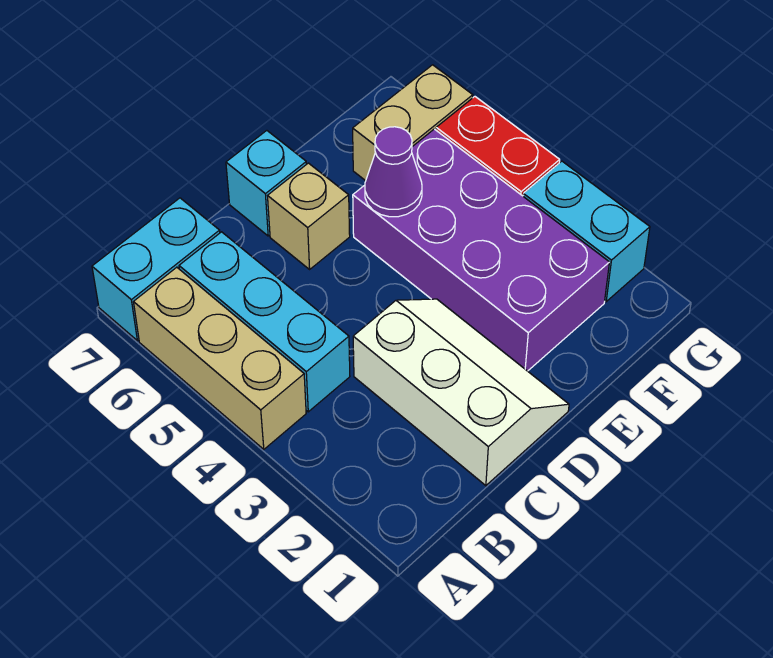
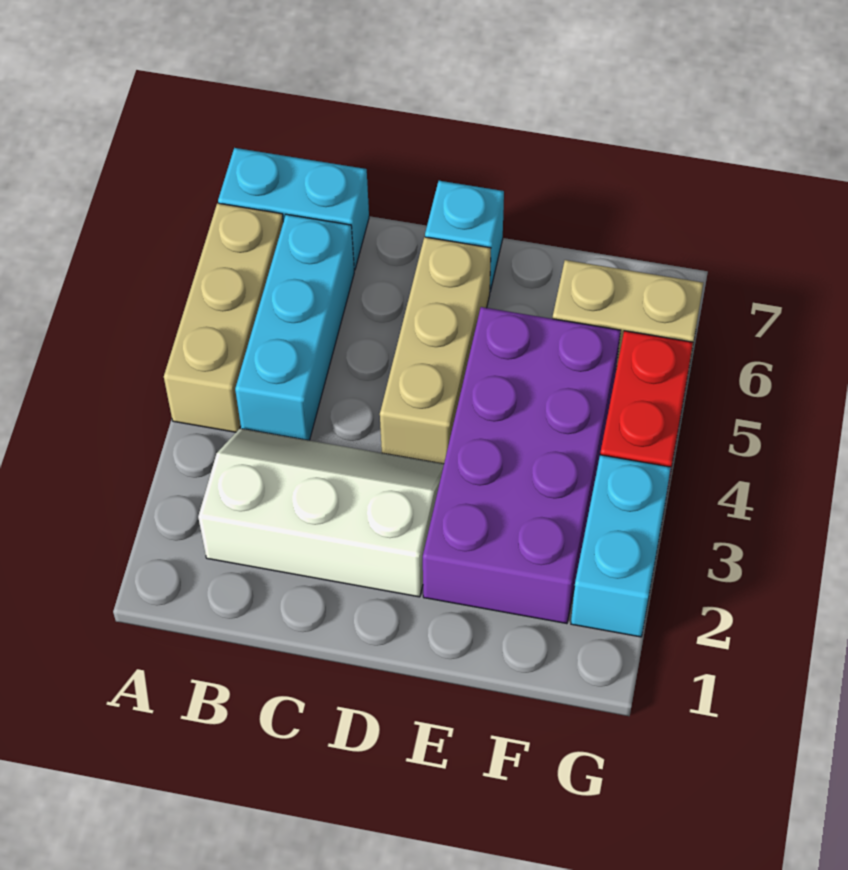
white slope C1:D3 level 1 top C -> white slope B2:D3 level 1 top 2
tan brick D6 level 1 -> tan brick D4:D6 level 1
purple cone E5 level 2 -> none

